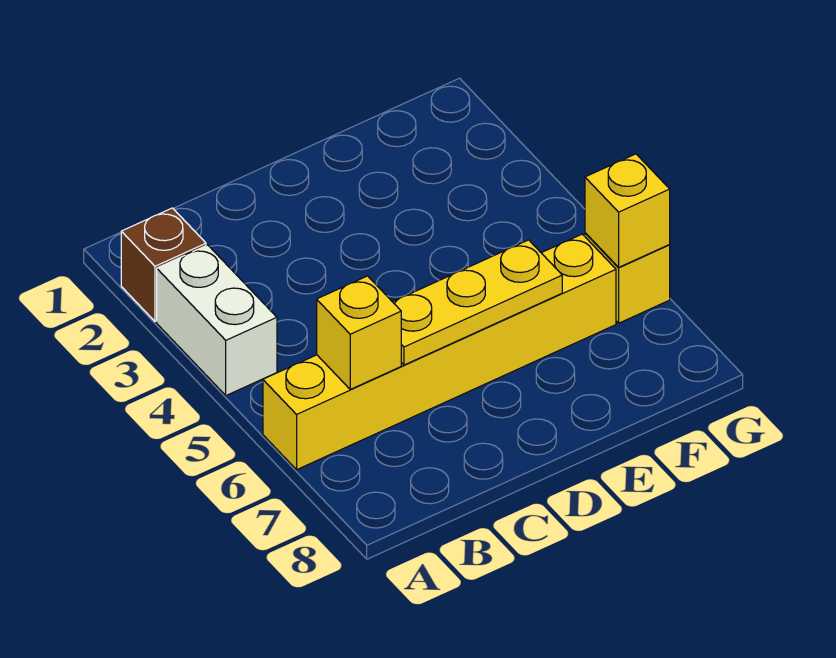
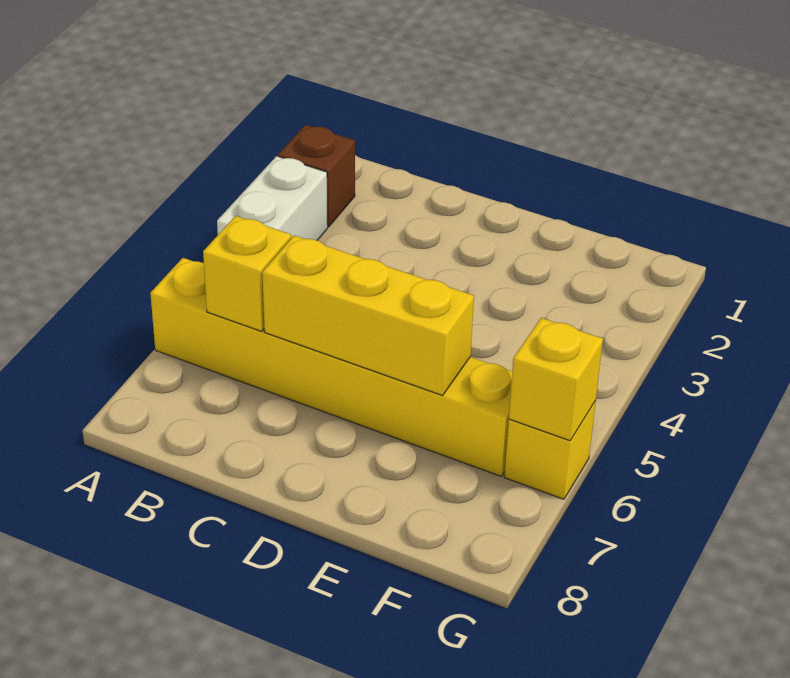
yellow plate C6:E6 level 2 -> yellow brick C6:E6 level 2

